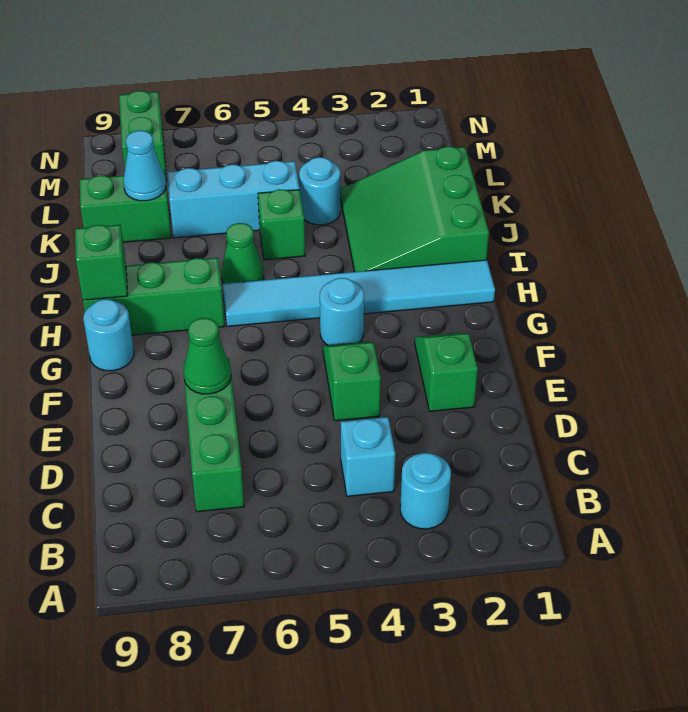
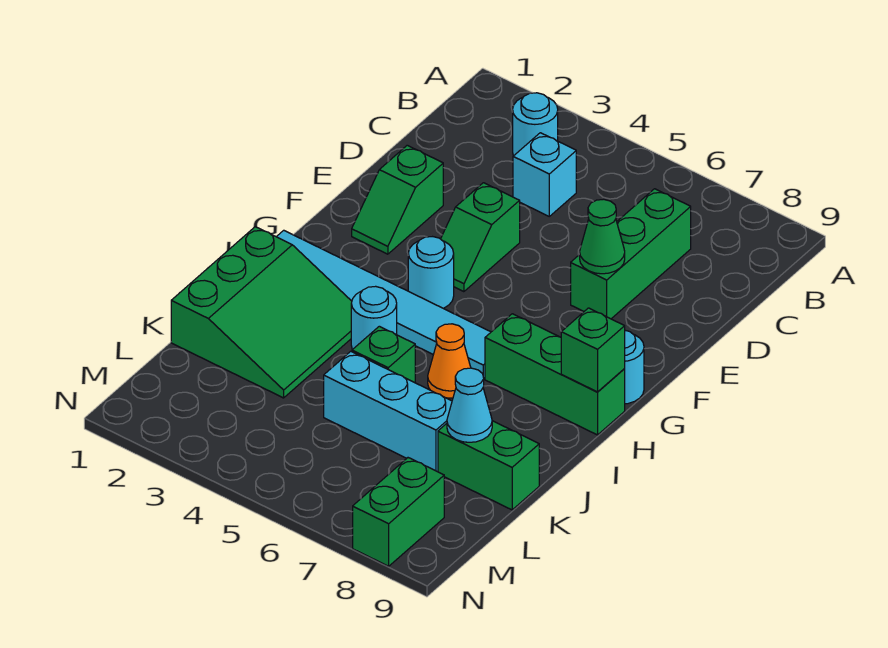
green cone I6 level 1 -> orange cone I6 level 1
cyan round brick K4 level 1 -> cyan round brick I4 level 1

